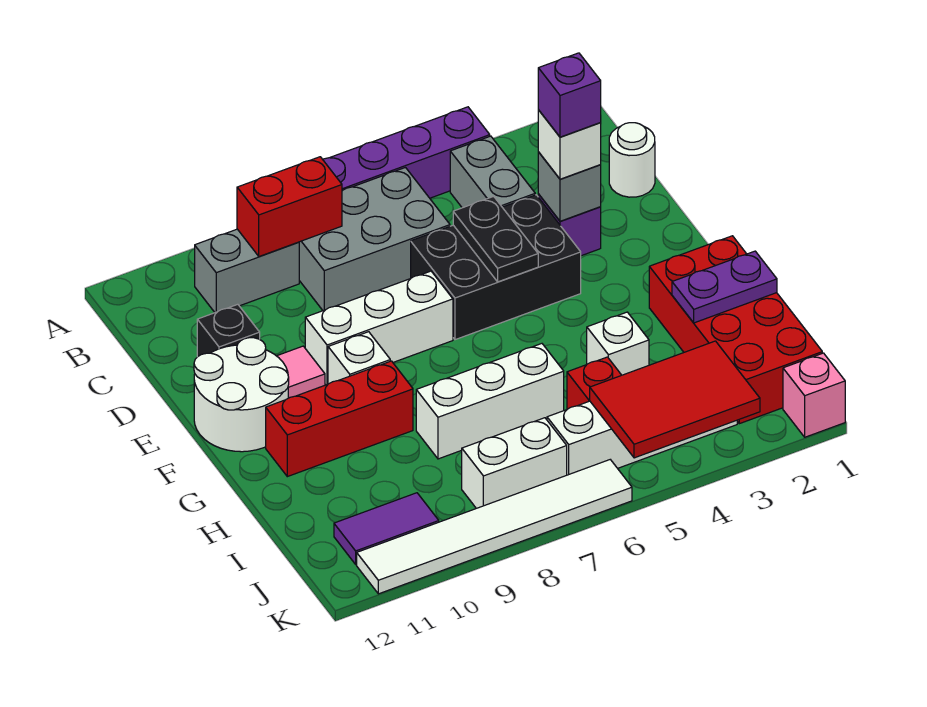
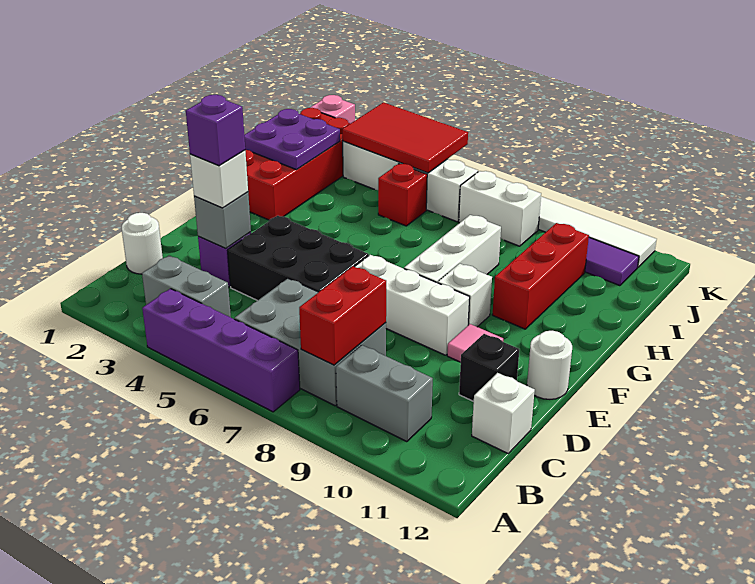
grey brick B4:C4 level 1 -> grey brick B3:B4 level 1
red brick B8:B9 level 2 -> red brick B8:C8 level 2
black plate D5:E5 level 2 -> none
white round brick E11:F12 level 1 -> white round brick E12 level 1
red brick G9:G11 level 1 -> red brick G10:I10 level 1
purple plate H1:H2 level 2 -> purple plate H1:I2 level 2
white brick H4 level 1 -> white brick C12 level 1
white brick H6:H8 level 1 -> white brick F8:H8 level 1

